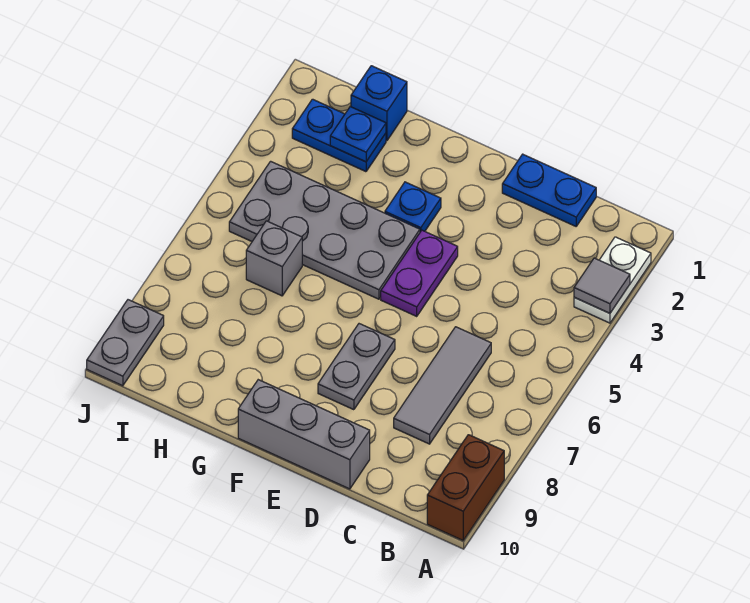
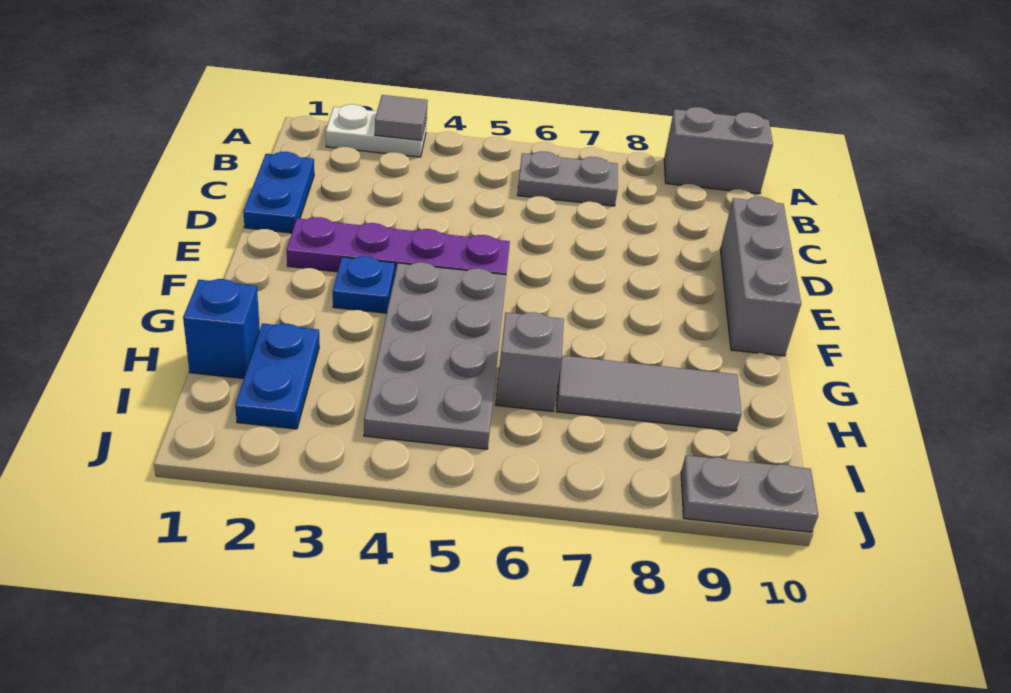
brown brick A9:A10 level 1 -> grey brick A9:A10 level 1
grey tile C6:C8 level 1 -> grey tile H7:H9 level 1
purple plate E4:E5 level 1 -> purple plate E2:E5 level 1
grey plate E7:E8 level 1 -> grey plate B6:B7 level 1
blue plate H2 level 2 -> none

